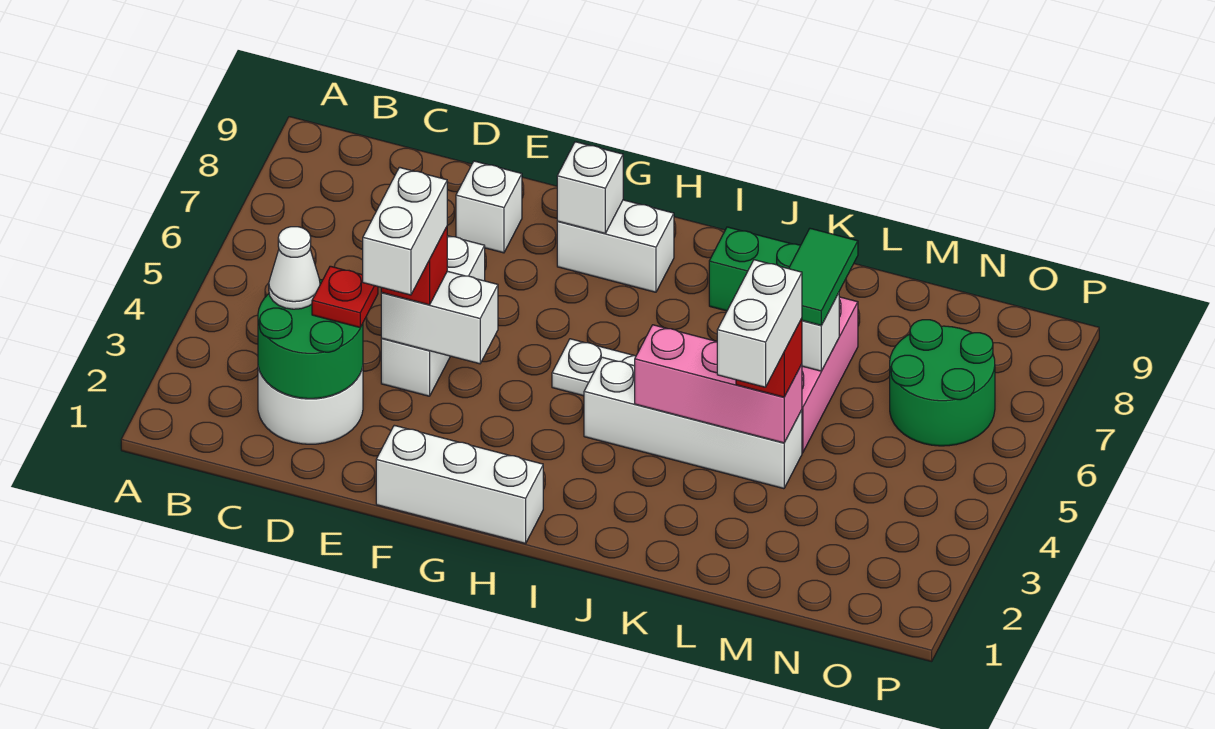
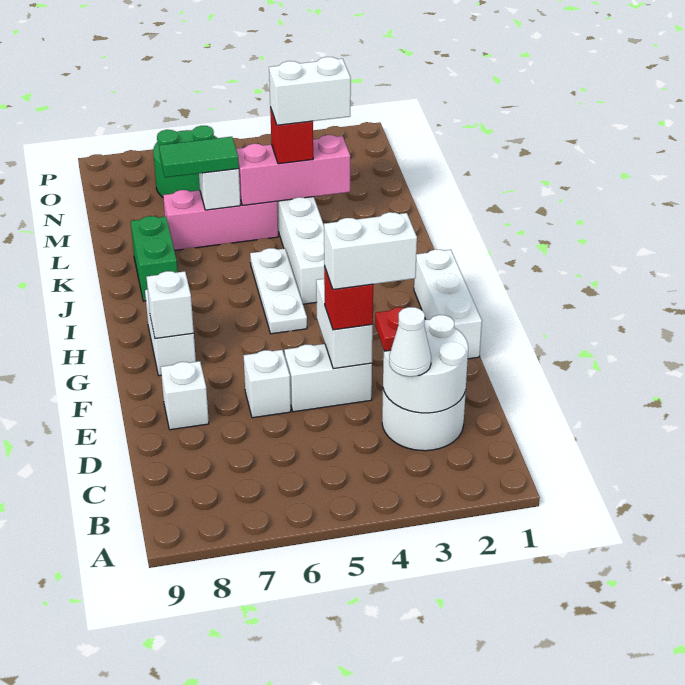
green round brick C2:D3 level 2 -> white round brick C2:D3 level 2
pink brick J4:L4 level 2 -> pink brick L3:L5 level 2

